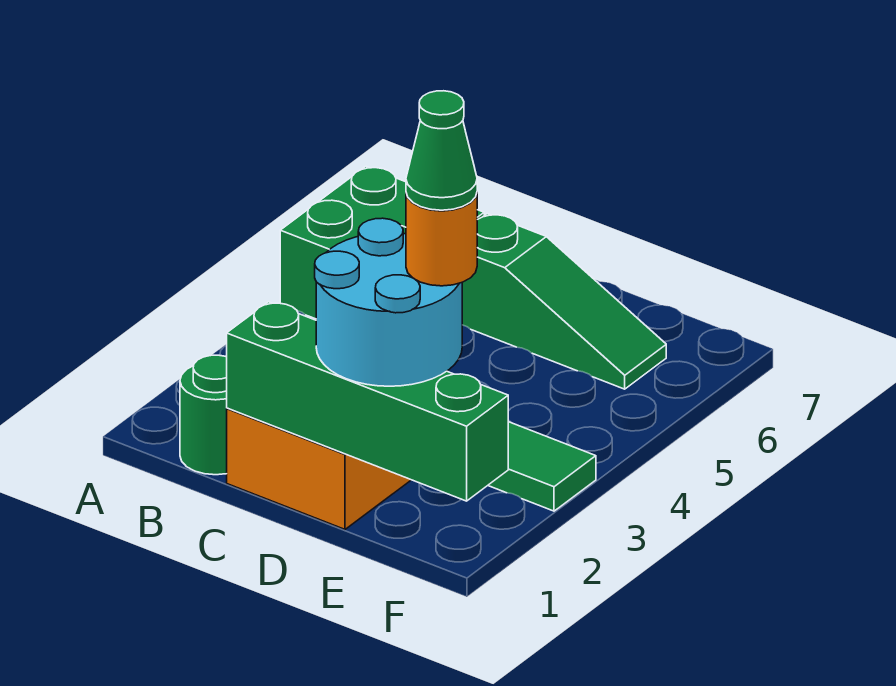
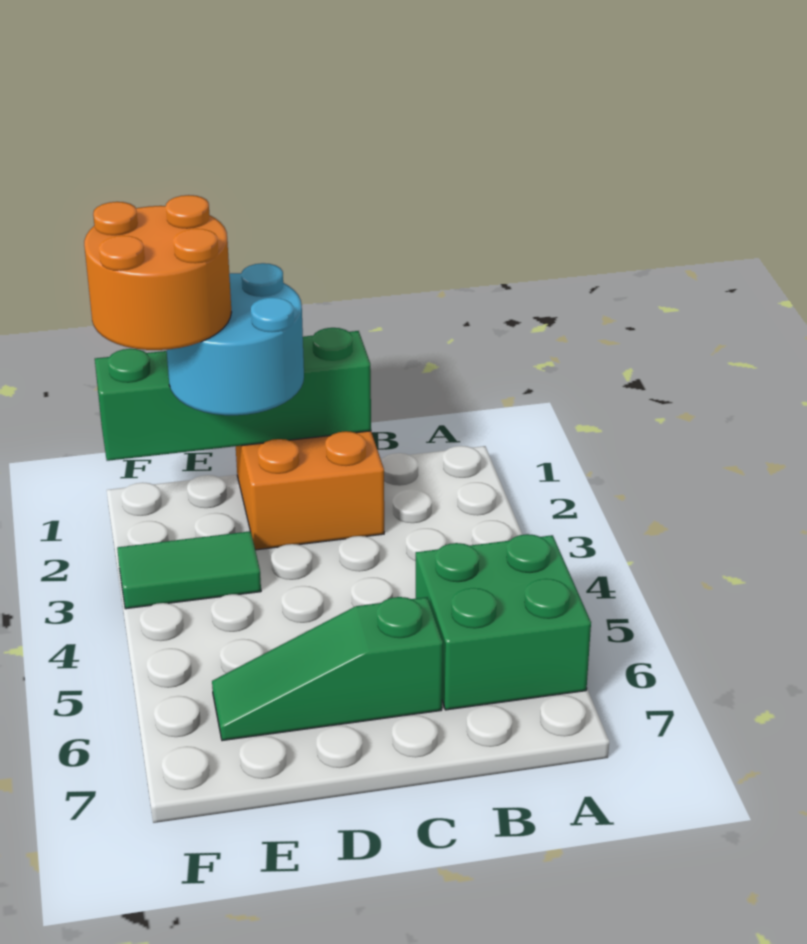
green round brick B1 level 1 -> none
orange round brick E2 level 4 -> orange round brick E1:F2 level 4
green cone E2 level 5 -> none

